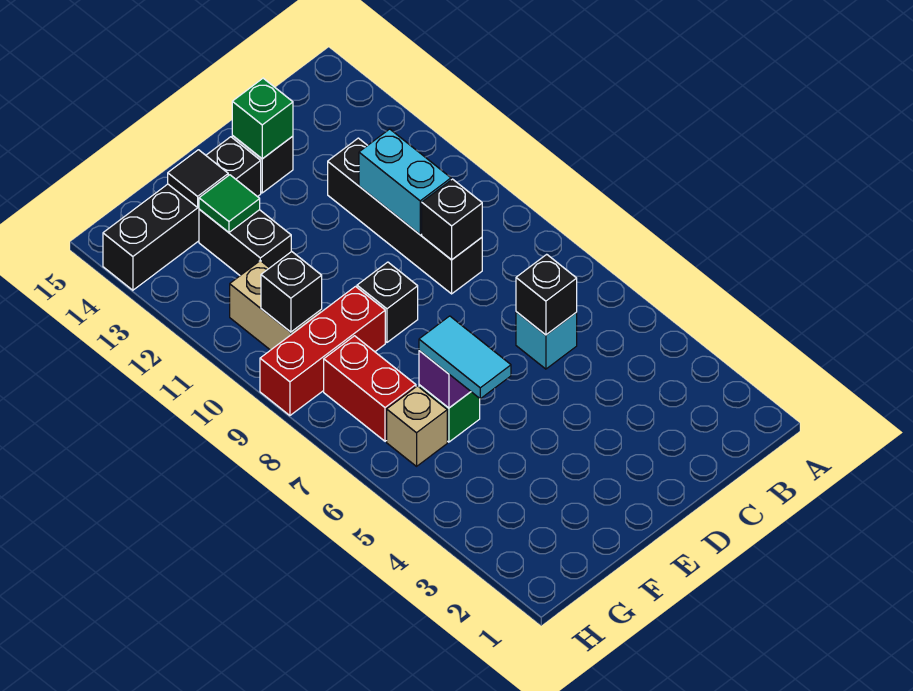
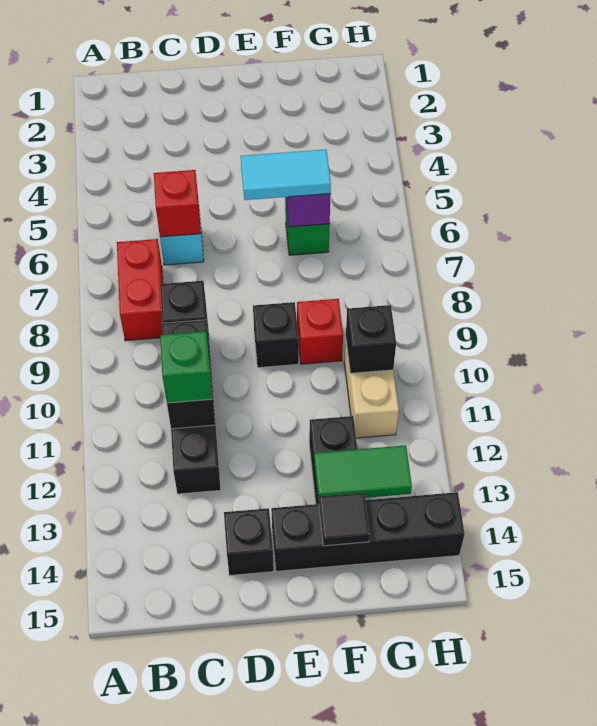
black brick C6 level 2 -> red brick C6 level 2
cyan brick C10:C11 level 2 -> black brick C10:C11 level 2
green brick D14 level 2 -> green brick C11 level 3
cyan tile F5:F6 level 3 -> cyan tile E6:F6 level 3
red brick F9:H9 level 1 -> red brick F9 level 1
green tile F13 level 2 -> green tile F13:G13 level 2
tan brick G6 level 1 -> none
red brick G7:G8 level 1 -> red brick B7:B8 level 1

